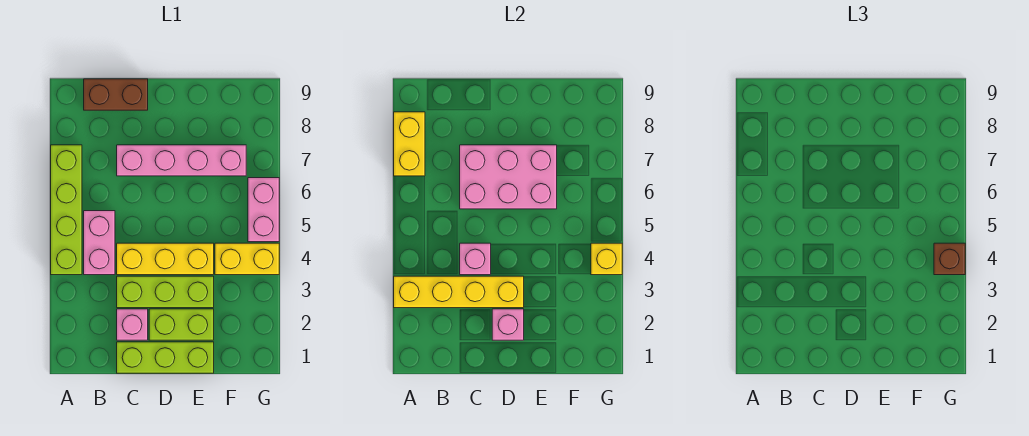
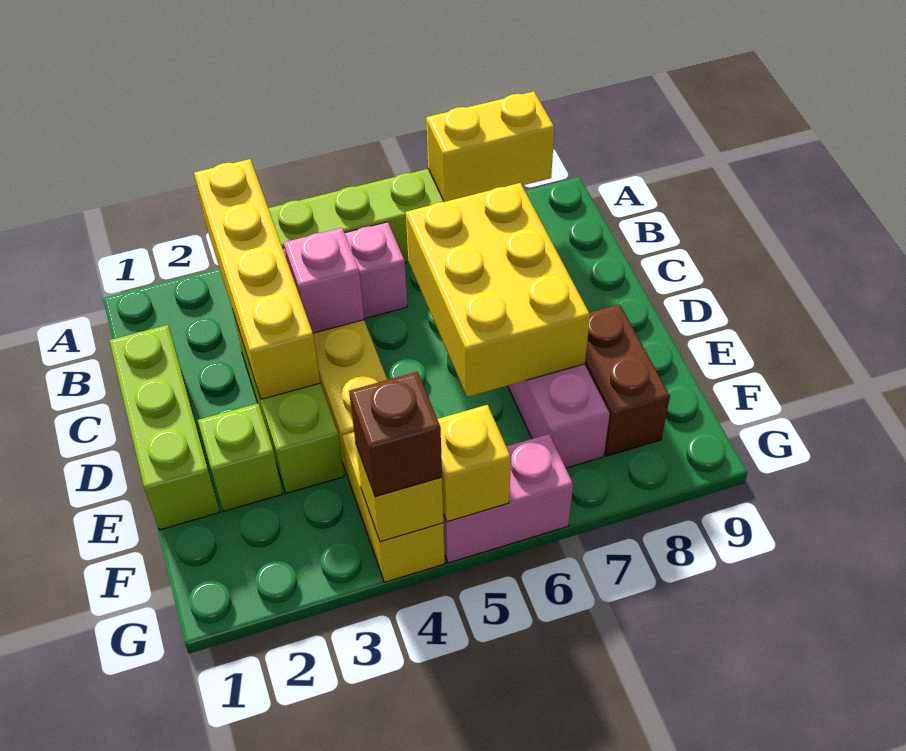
brown brick B9:C9 level 1 -> brown brick E8:F8 level 1
pink brick C2 level 1 -> none
pink brick C6:E7 level 2 -> yellow brick C6:E7 level 2
lime brick D2:E2 level 1 -> lime brick E2 level 1
pink brick D2 level 2 -> none
none -> yellow brick G5 level 2

